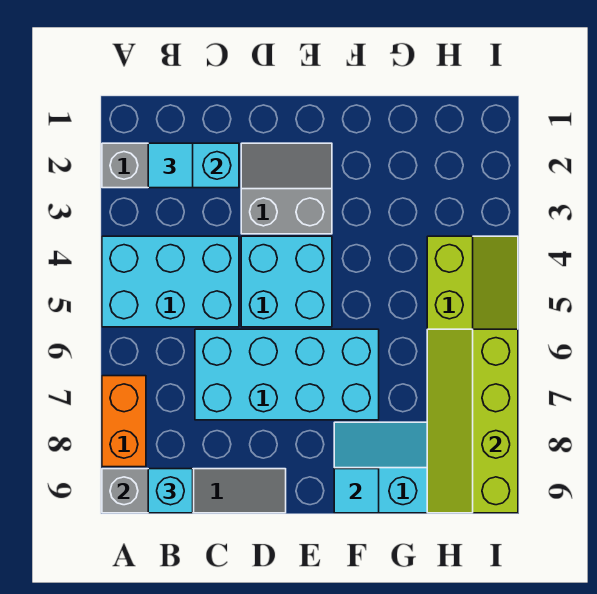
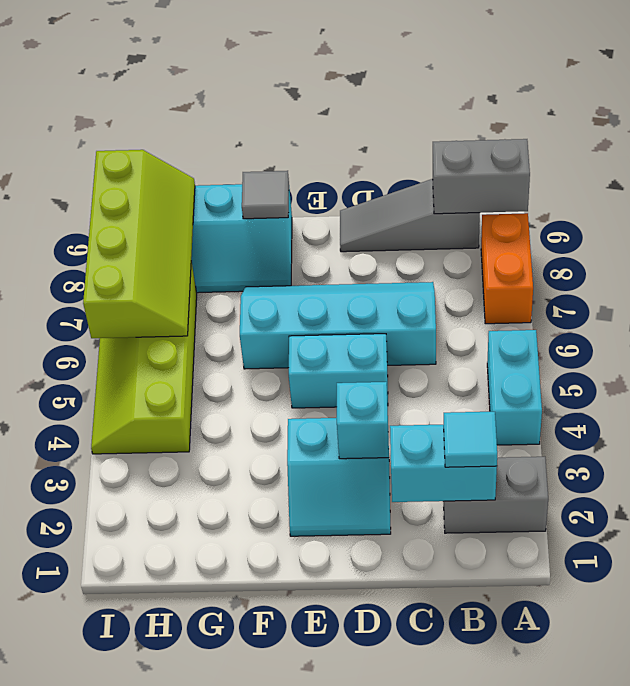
cyan brick A4:C5 level 1 -> cyan brick A4:A5 level 1
cyan brick B9 level 3 -> cyan brick D3 level 2
cyan brick C6:F7 level 1 -> cyan slope C6:F7 level 1 top 6
grey slope D2:E3 level 1 top 3 -> cyan slope D2:E3 level 1 top 3
cyan brick D4:E5 level 1 -> cyan brick D5:E5 level 1
cyan tile F9 level 2 -> grey tile F9 level 2

